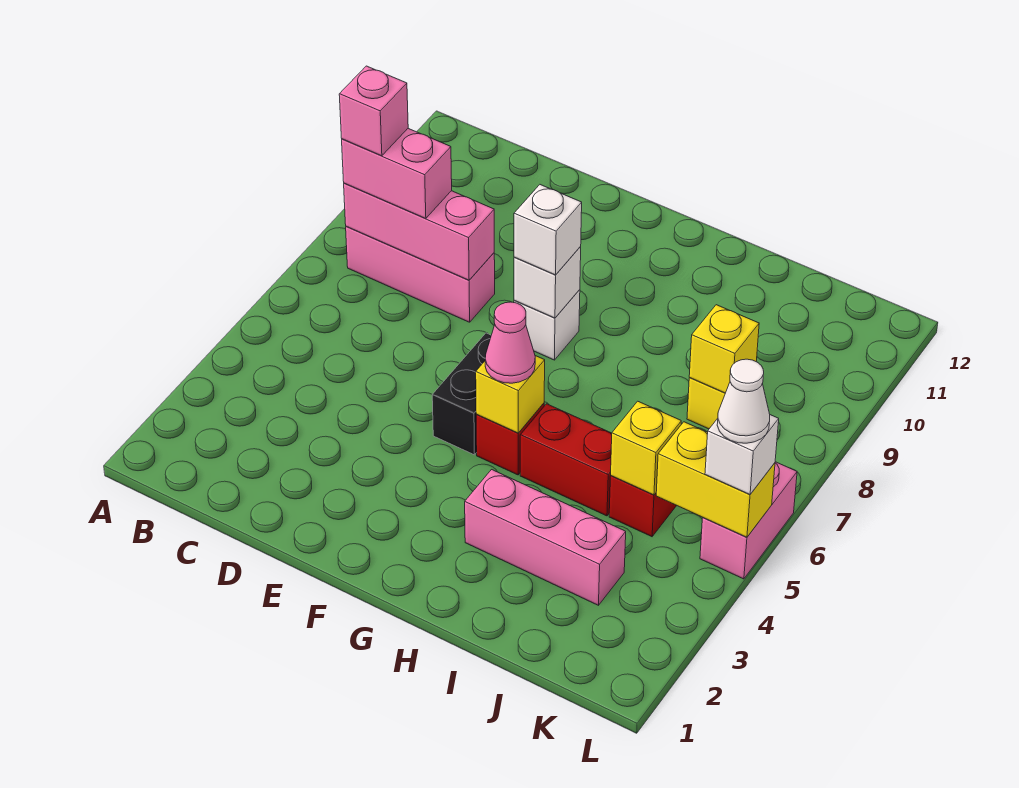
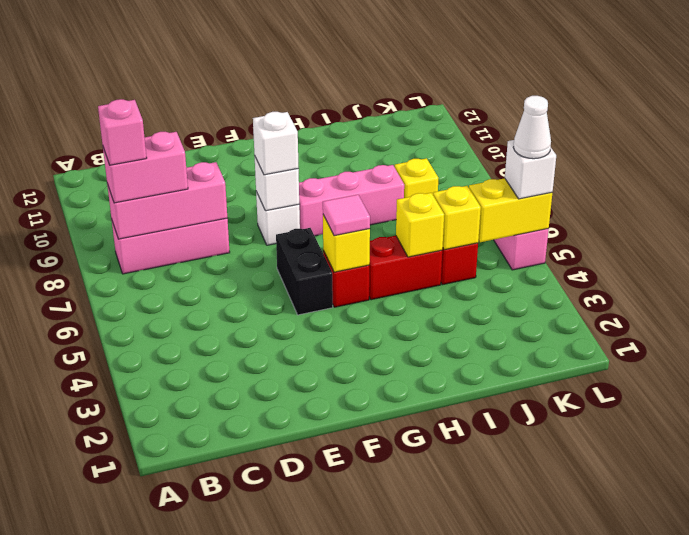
pink cone G5 level 3 -> pink tile G5 level 3
pink brick H3:J3 level 1 -> pink brick G8:I8 level 1
yellow brick J8 level 2 -> yellow brick I5 level 2

